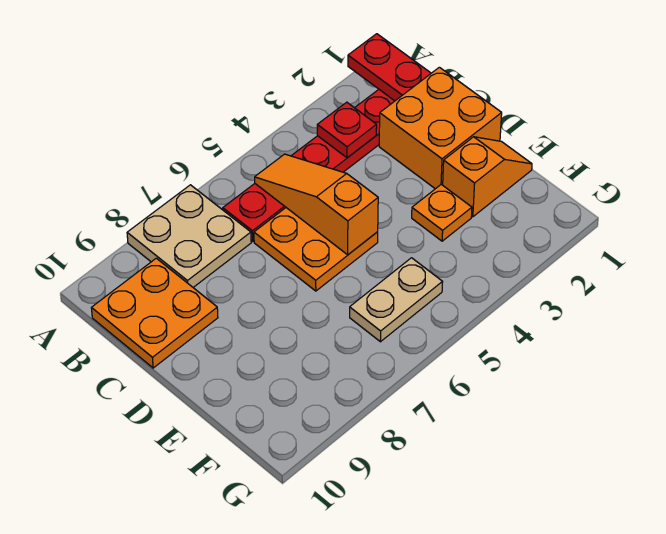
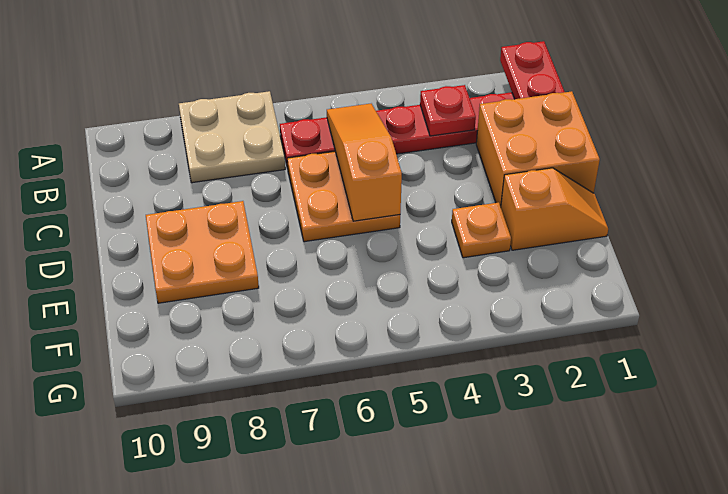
orange plate B9:C10 level 1 -> orange plate D8:E9 level 1
tan plate F5:F6 level 1 -> none

